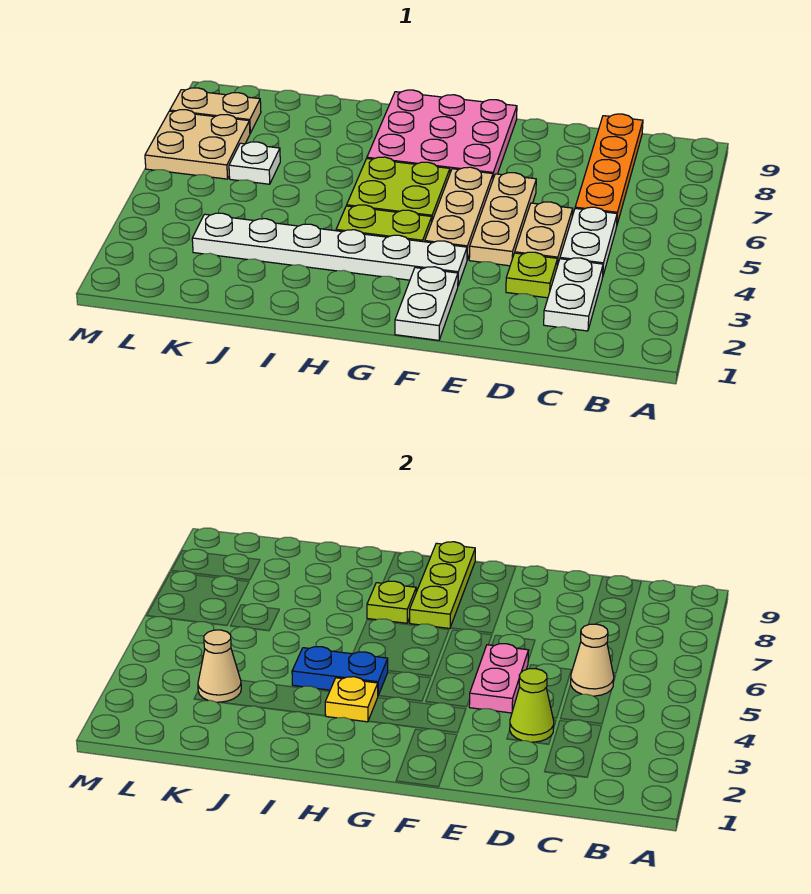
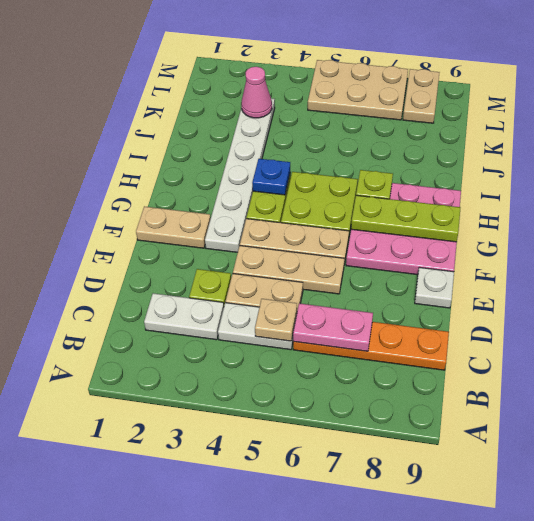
tan cone C5 level 2 -> tan plate C5 level 2
lime cone D3 level 2 -> none
pink plate E4:E5 level 2 -> pink plate C6:C7 level 2
white plate F1:F2 level 1 -> tan plate F1:F2 level 1
yellow plate H3 level 2 -> none
blue plate H4:I4 level 2 -> blue plate H4 level 2
tan cone K3 level 2 -> pink cone K3 level 2
white plate K6 level 1 -> white plate E9 level 1
tan plate L6:M7 level 1 -> tan plate L5:M7 level 1

